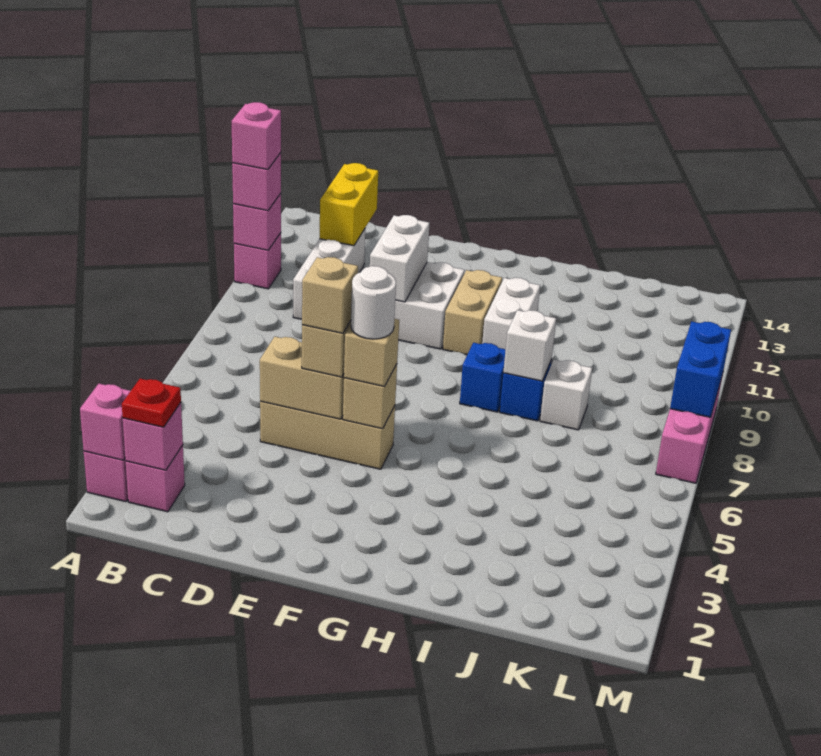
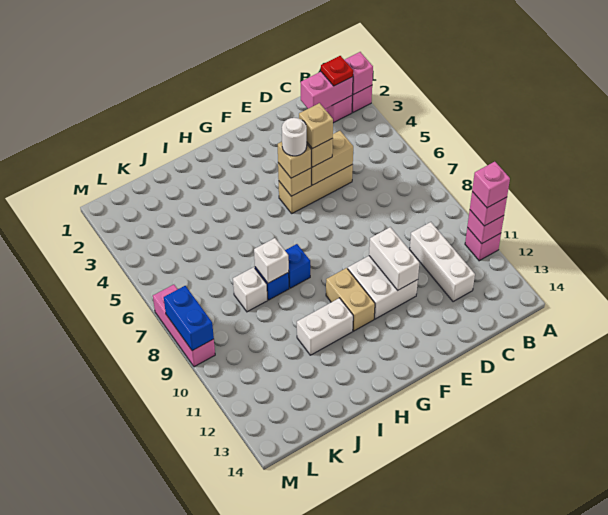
pink brick B2 level 2 -> pink brick B2:C2 level 2
yellow brick C12:C13 level 2 -> none
white brick H10:H11 level 1 -> white brick H11:I11 level 1

